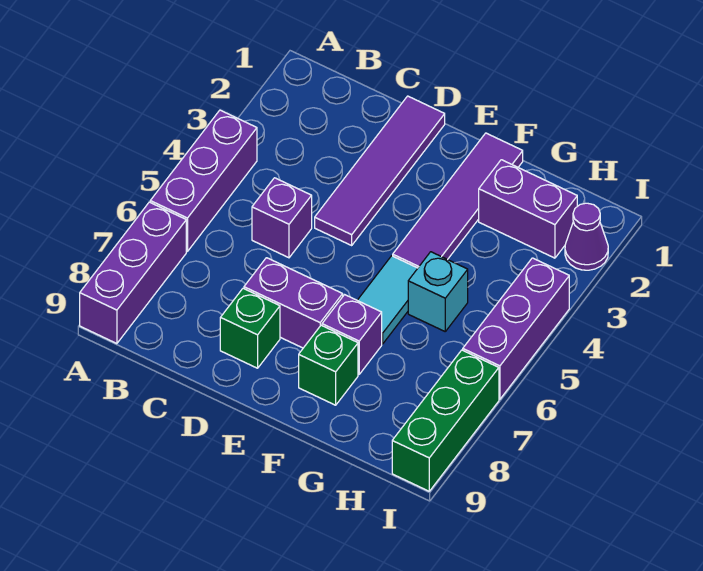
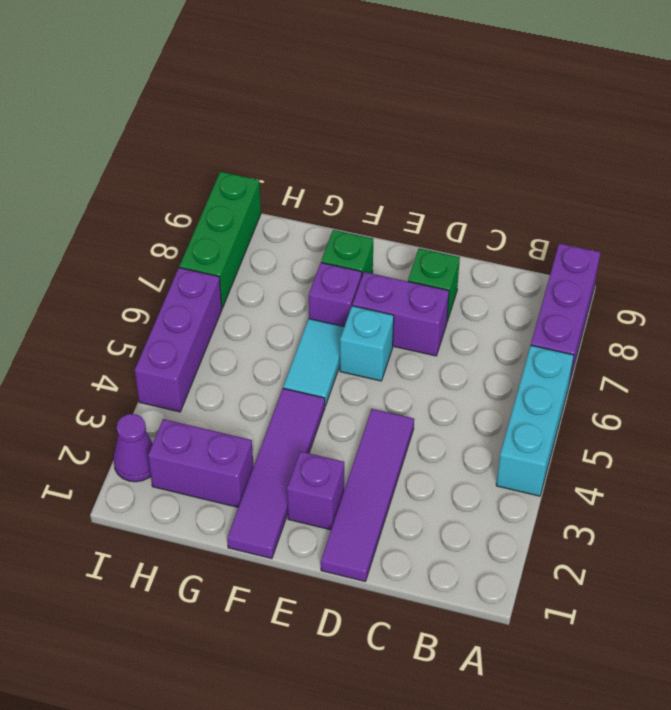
purple brick A4:A6 level 1 -> cyan brick A4:A6 level 1
purple brick C5 level 1 -> purple brick E2 level 1
cyan brick G5 level 1 -> cyan brick E6 level 1

